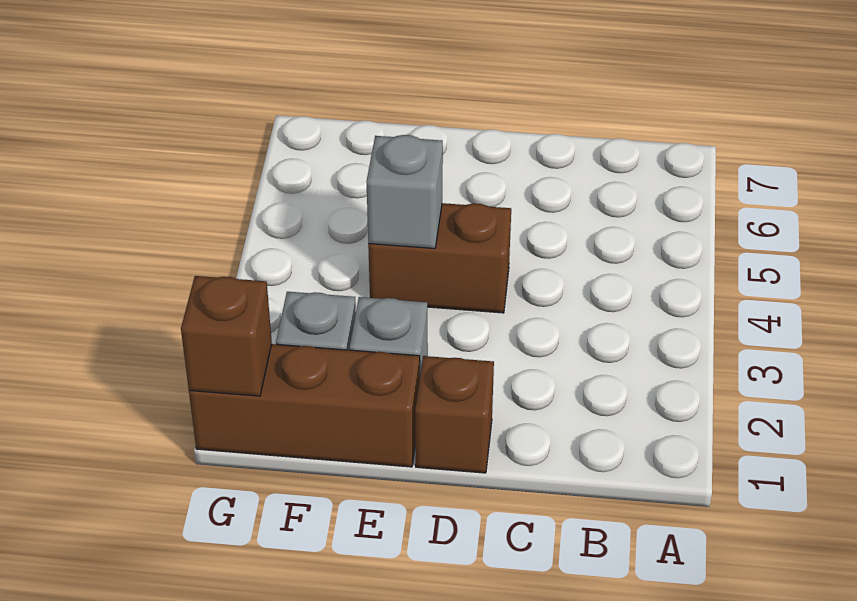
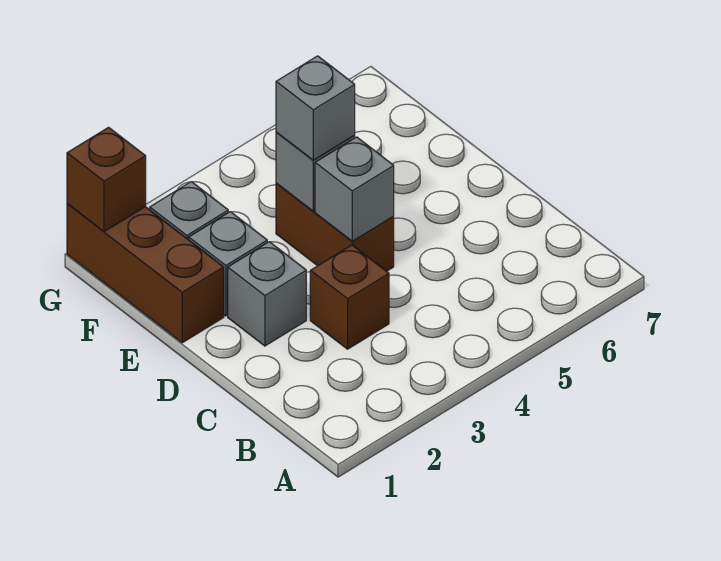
brown brick D1 level 1 -> brown brick C3 level 1
none -> grey brick D2 level 1
none -> grey brick D4 level 2
none -> grey brick E4 level 3

